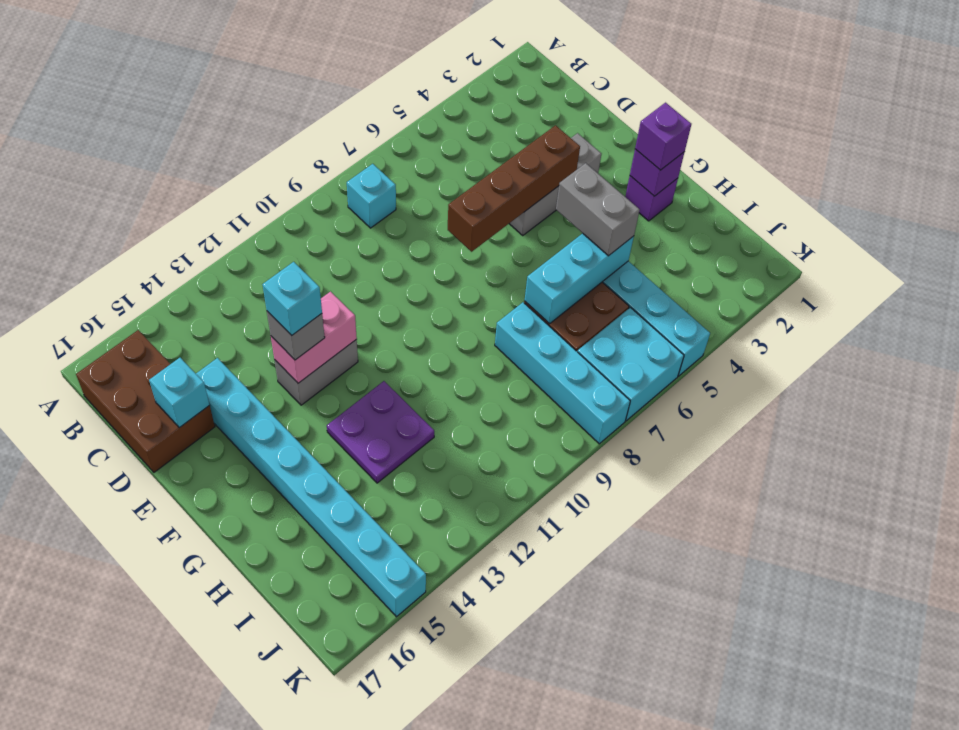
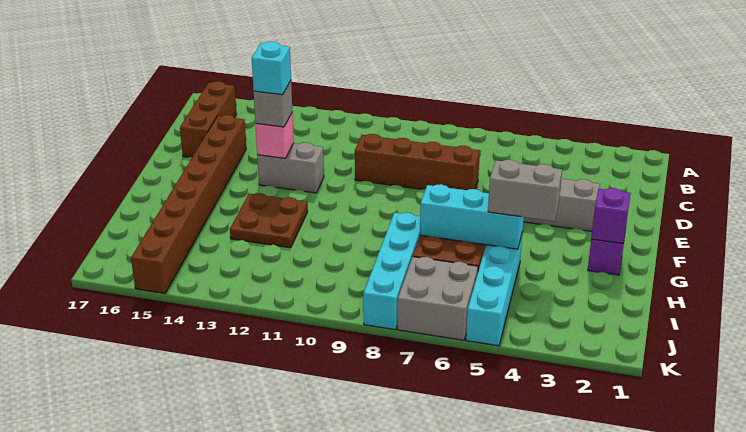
cyan brick B8 level 1 -> none
brown brick B16:D17 level 1 -> brown brick B16:D16 level 1
cyan brick D15:K15 level 1 -> brown brick D15:K15 level 1
cyan brick D16 level 2 -> none
brown brick E4:E7 level 2 -> brown brick D7:D10 level 1
pink brick E12:E13 level 2 -> pink brick E13 level 2
purple brick G2 level 3 -> none
grey brick G5:H5 level 3 -> grey brick H4:H5 level 3
purple plate G12:H13 level 1 -> brown plate G12:H13 level 1
cyan brick J6:K7 level 1 -> grey brick J6:K7 level 1

